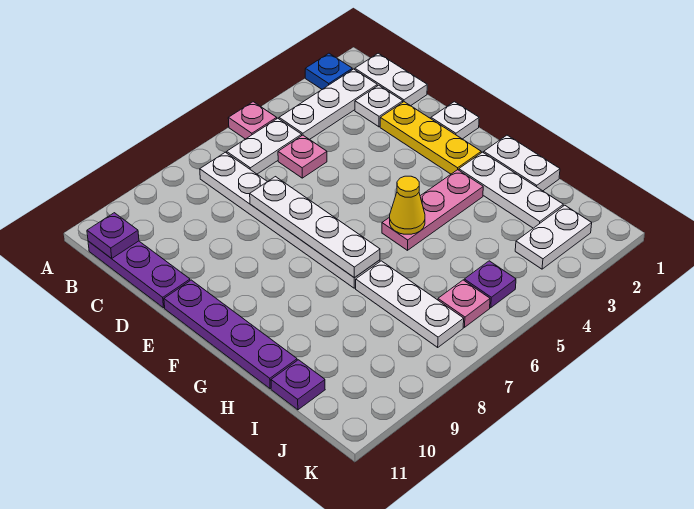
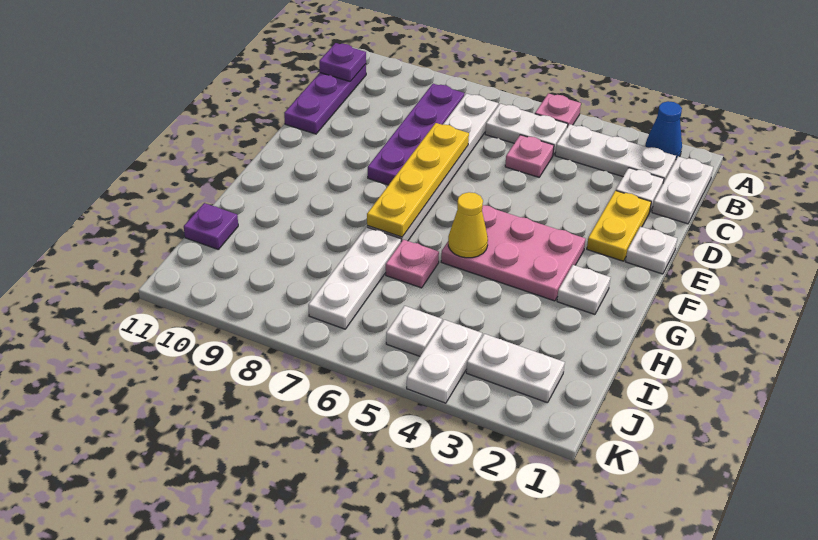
blue plate A2 level 1 -> blue cone A2 level 1
yellow plate D2:F2 level 1 -> yellow plate D2:E2 level 1
white plate D7:G7 level 2 -> yellow plate D7:G7 level 2
purple plate E11:H11 level 1 -> purple plate B8:E8 level 1
white plate G1:H1 level 1 -> white plate J4:K4 level 1
white plate G2:I2 level 1 -> white plate G2 level 1
pink plate G3:G5 level 1 -> pink plate F3:G5 level 1
purple plate J5 level 1 -> white plate J5 level 1
pink plate J6 level 1 -> pink plate H6 level 1

